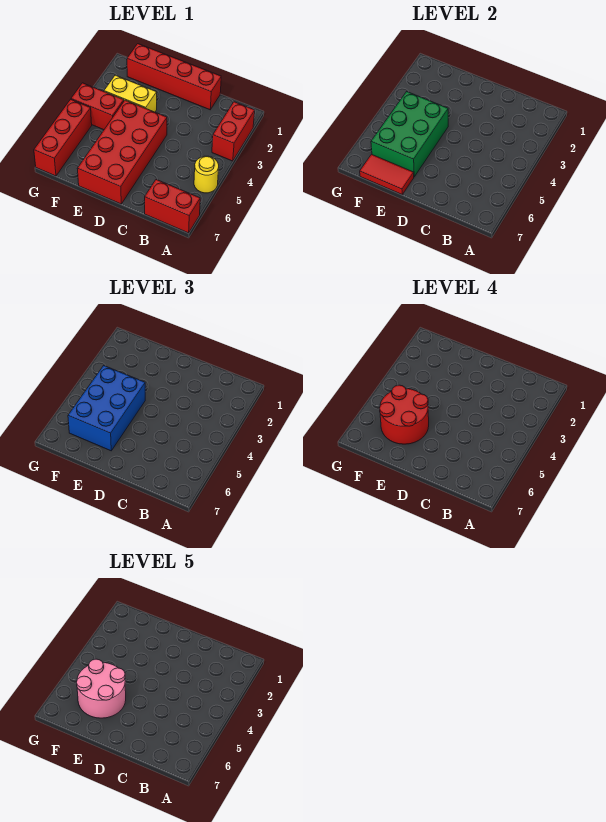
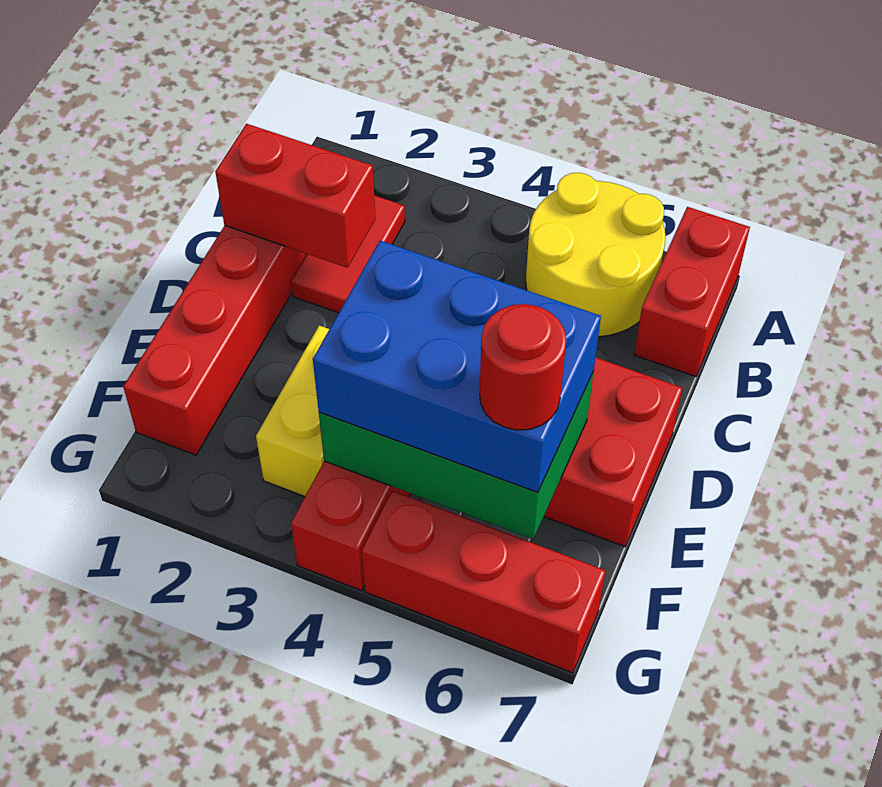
red brick A2:A3 level 1 -> red brick C1:C2 level 2
yellow round brick A5 level 1 -> yellow round brick A5:B6 level 1
red round brick E5:F6 level 4 -> red round brick F6 level 4
pink round brick E5:F6 level 5 -> none
red tile E7:F7 level 2 -> red tile B2:C2 level 1

